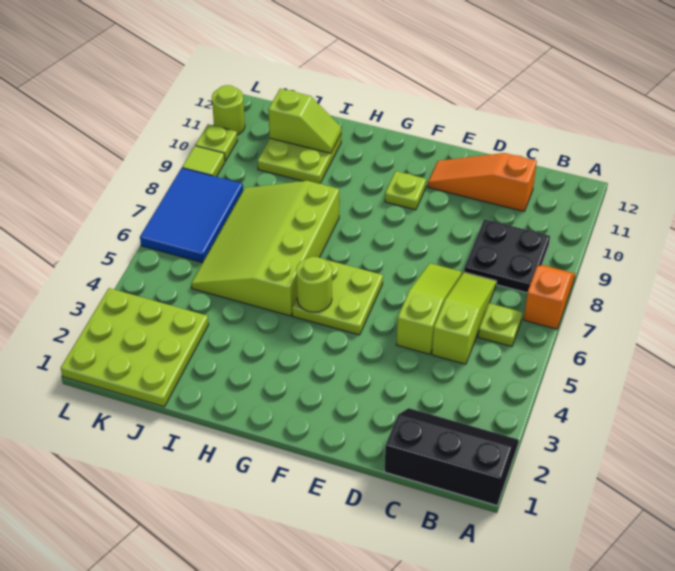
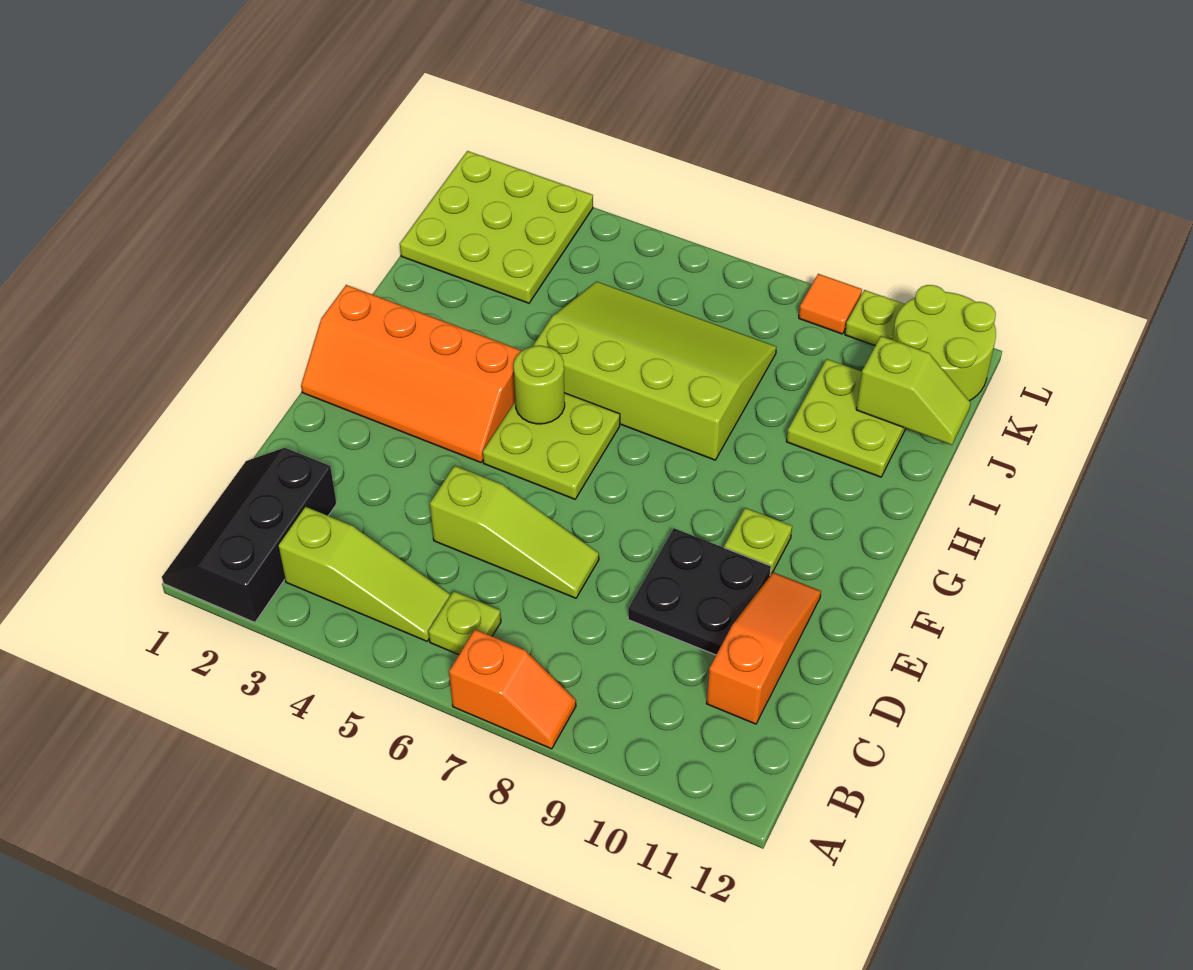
black slope A1:C2 level 1 top 1 -> black slope A1:C2 level 1 top 2
black plate B8:C9 level 1 -> black plate D9:E10 level 1
lime slope C5:C7 level 1 top 5 -> lime slope B3:B5 level 1 top 3
none -> orange slope F1:G4 level 1 top G
lime slope I11:J11 level 2 top J -> lime slope J11:J12 level 2 top 11
blue tile K6:L8 level 1 -> none
lime tile L9 level 1 -> orange tile L9 level 1
lime round brick L11 level 1 -> lime round brick K11:L12 level 1

